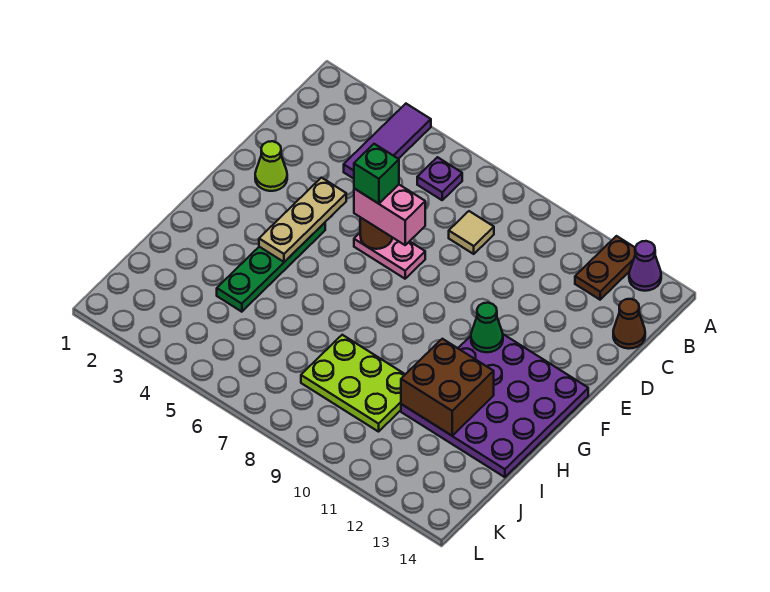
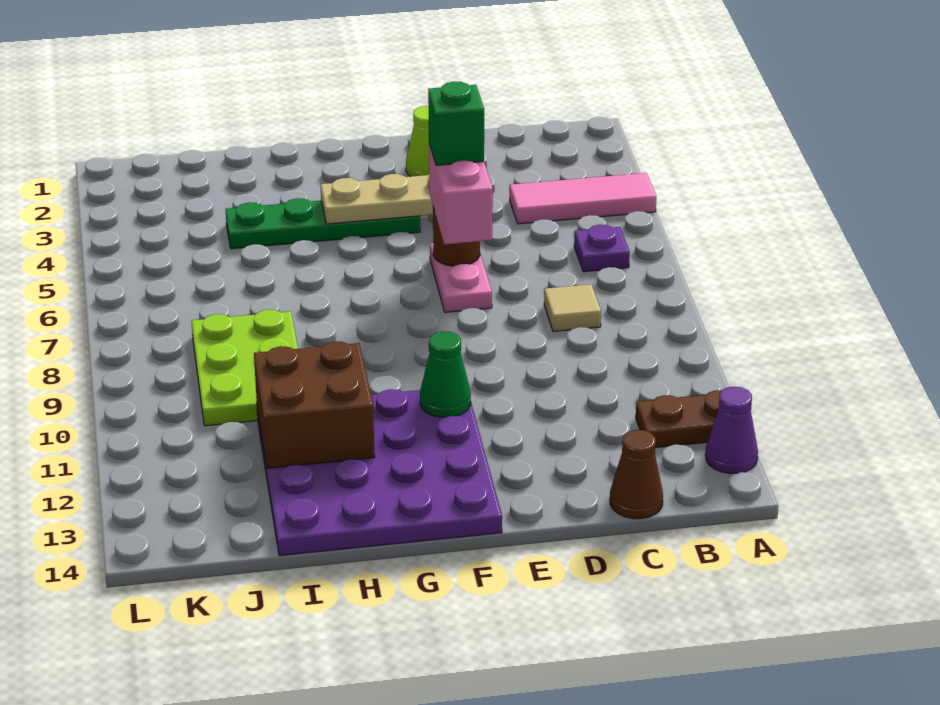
purple tile A4:C4 level 1 -> pink tile A4:C4 level 1

